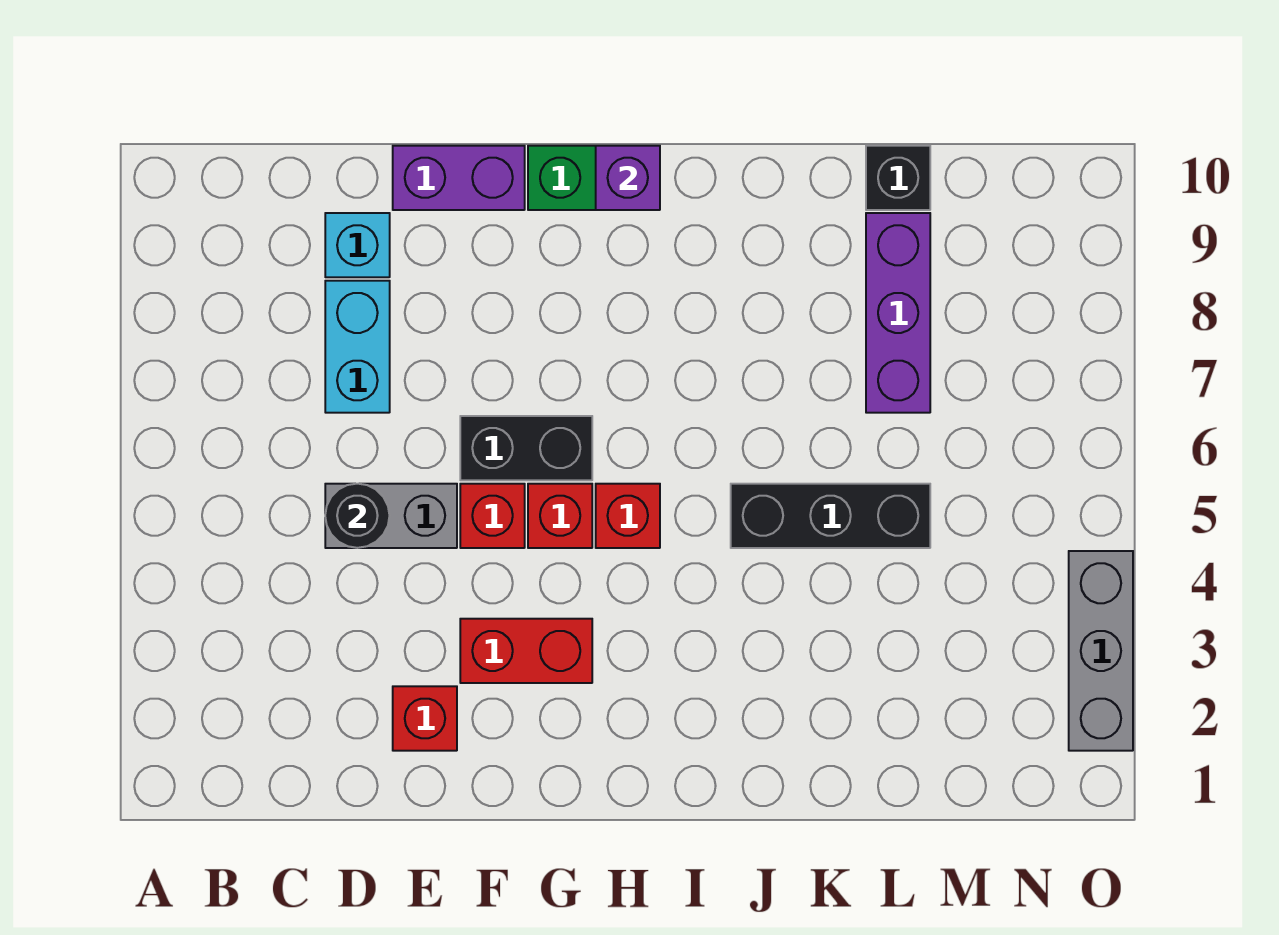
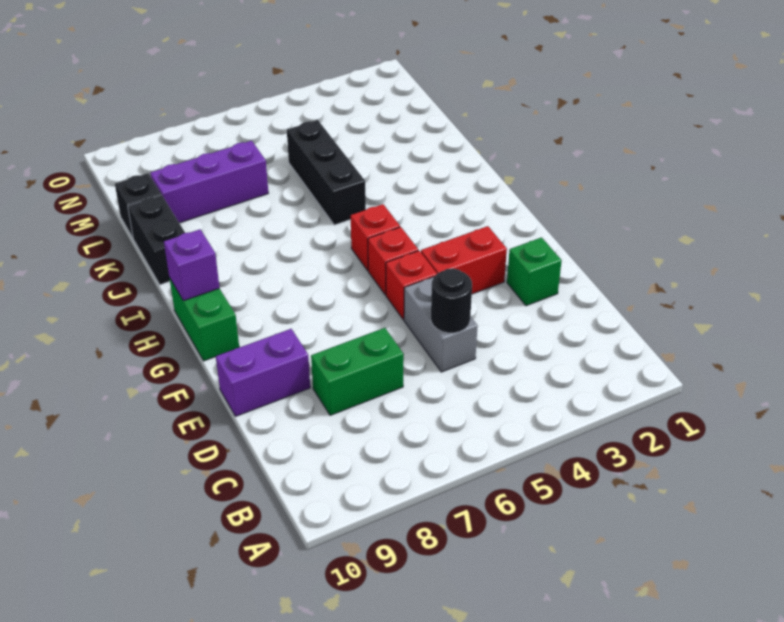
cyan brick D7:D8 level 1 -> green brick D7:D8 level 1
cyan brick D9 level 1 -> none
red brick E2 level 1 -> green brick E2 level 1
purple brick E10:F10 level 1 -> purple brick E9:E10 level 1
red brick F3:G3 level 1 -> red brick F3:F4 level 1
black brick F6:G6 level 1 -> black brick J10:K10 level 1
grey brick O2:O4 level 1 -> none

